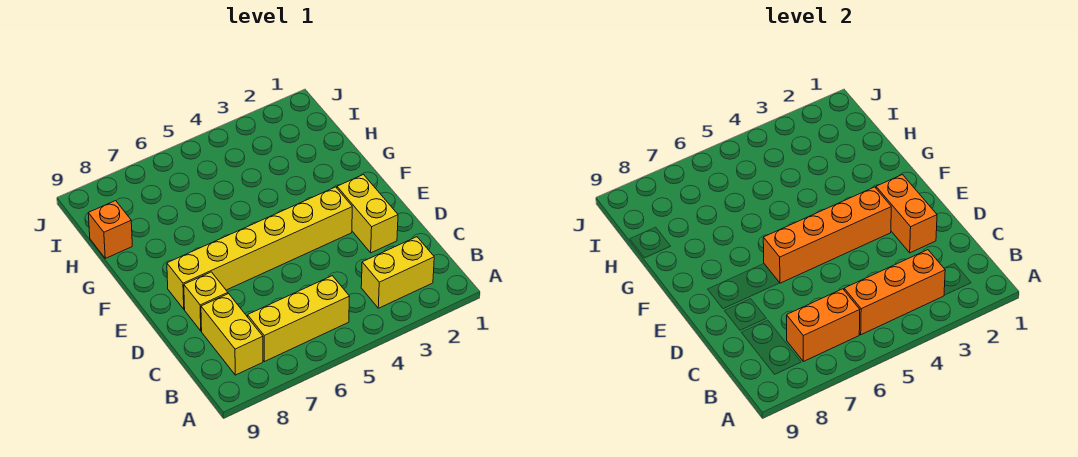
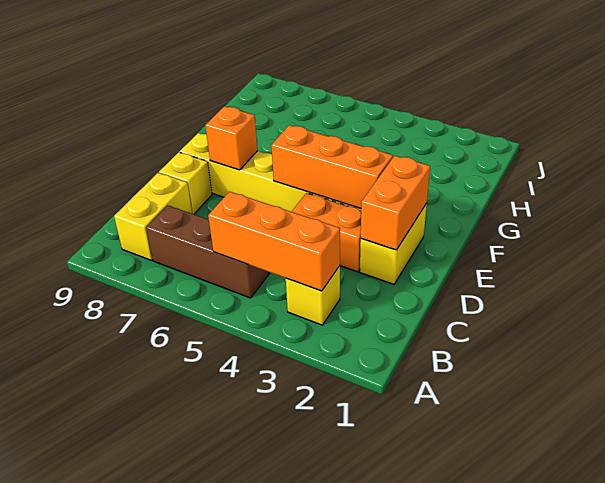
yellow brick B2:B3 level 1 -> yellow brick B3 level 1
yellow brick B5:B7 level 1 -> brown brick B5:B7 level 1
orange brick B6:B7 level 2 -> orange brick D3:D4 level 1
orange brick E3:E6 level 2 -> orange brick E3:E5 level 2
orange brick H9 level 1 -> orange brick E7 level 2

